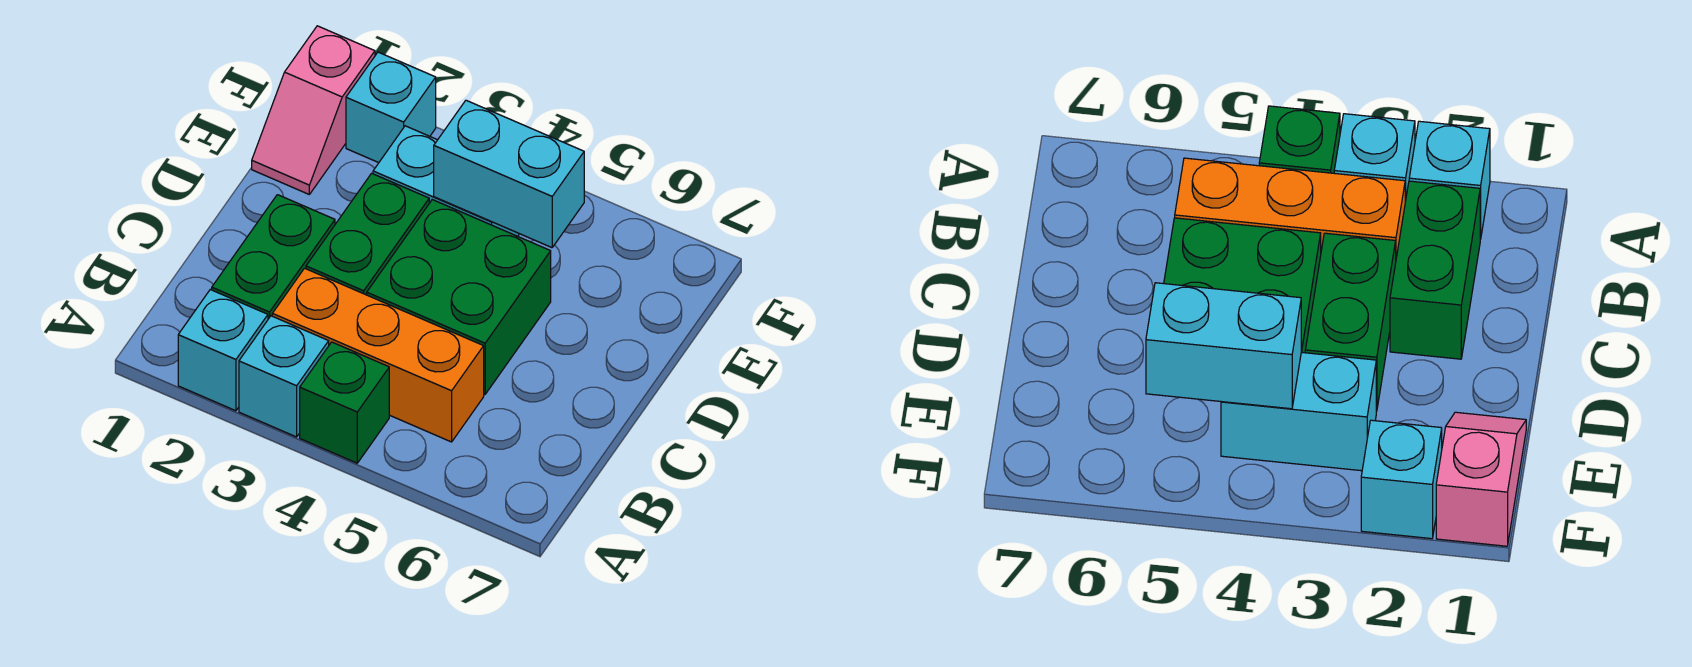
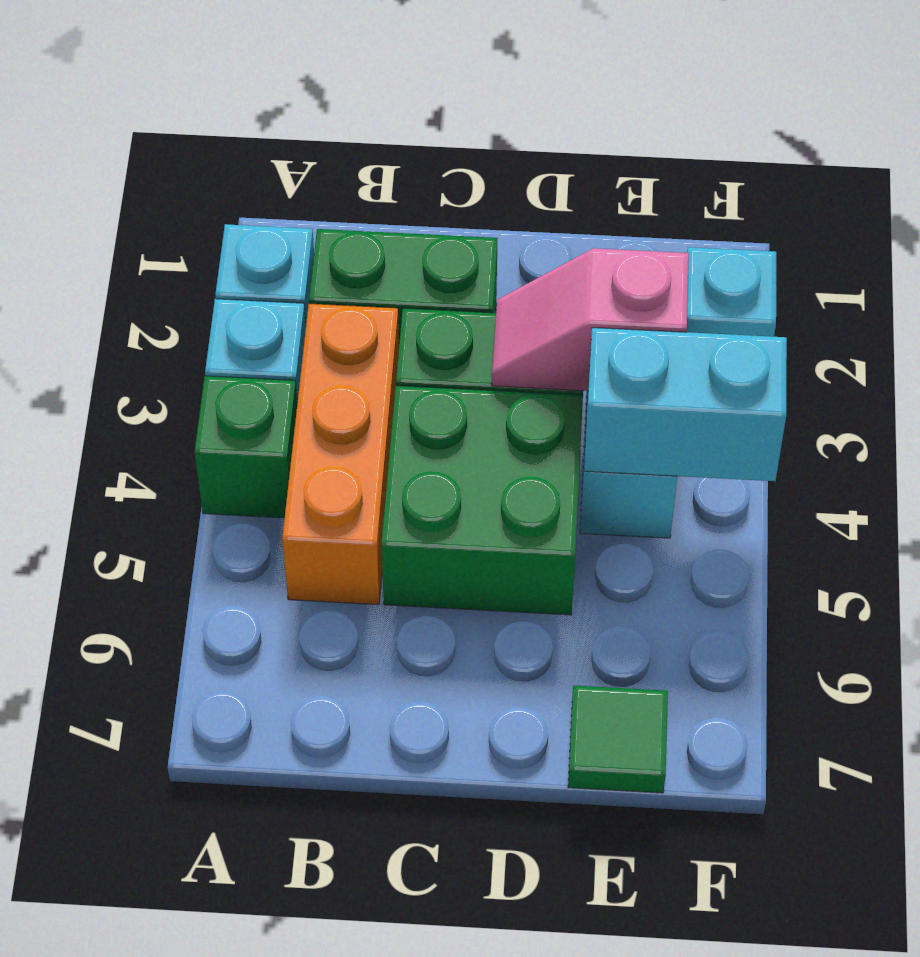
pink slope E1:F1 level 1 top F -> pink slope D3:E3 level 2 top E
cyan brick E4:E5 level 2 -> cyan brick E4:F4 level 2
none -> green tile E7 level 1

